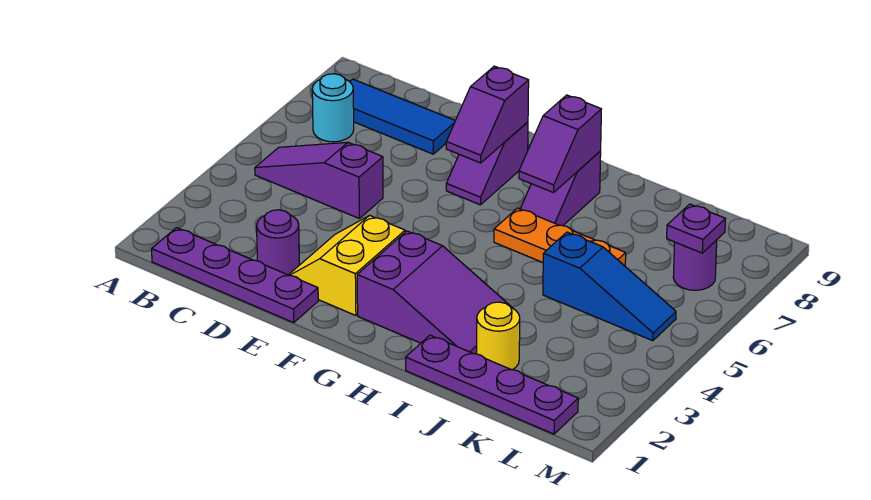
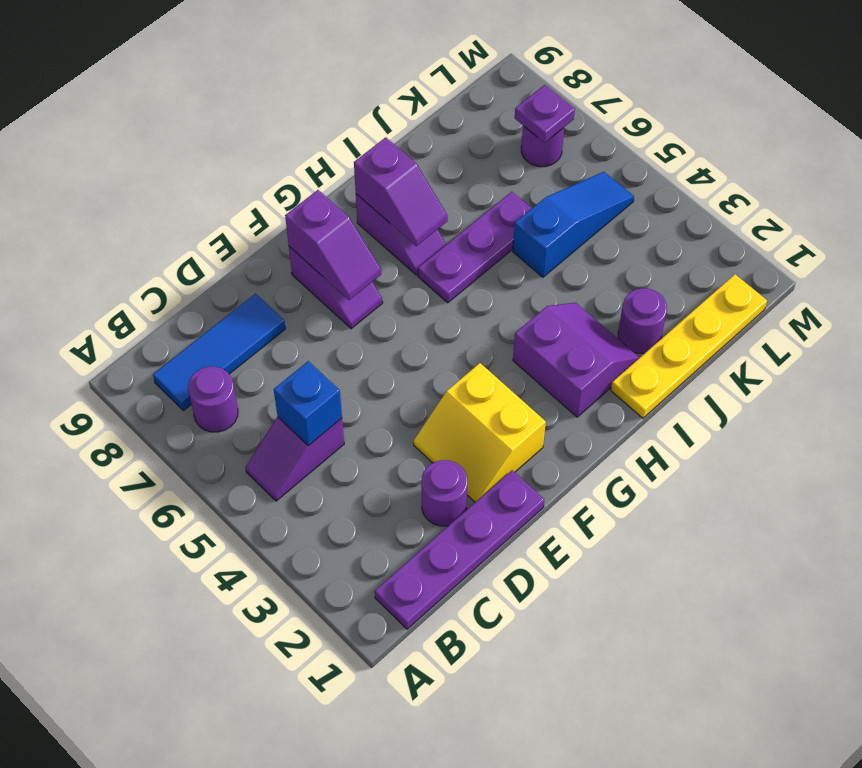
purple slope B5:D5 level 1 top D -> purple slope B5:C5 level 1 top C
cyan round brick B7 level 1 -> purple round brick B7 level 1
none -> blue brick C5 level 2
purple slope G2:I3 level 1 top G -> purple slope H2:I3 level 1 top H
orange plate H6:J6 level 1 -> purple plate H6:J6 level 1
purple plate I1:L1 level 1 -> yellow plate I1:L1 level 1
yellow round brick J2 level 1 -> purple round brick J2 level 1

